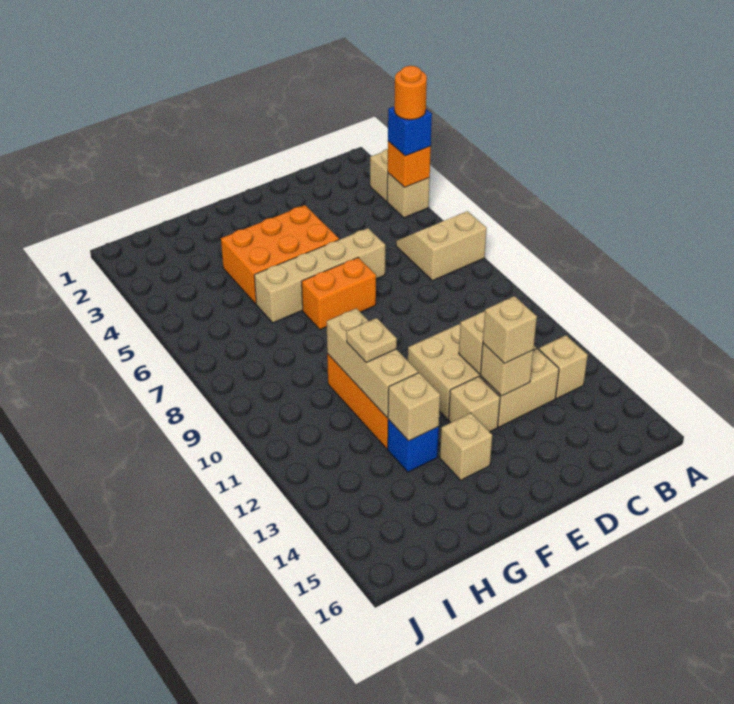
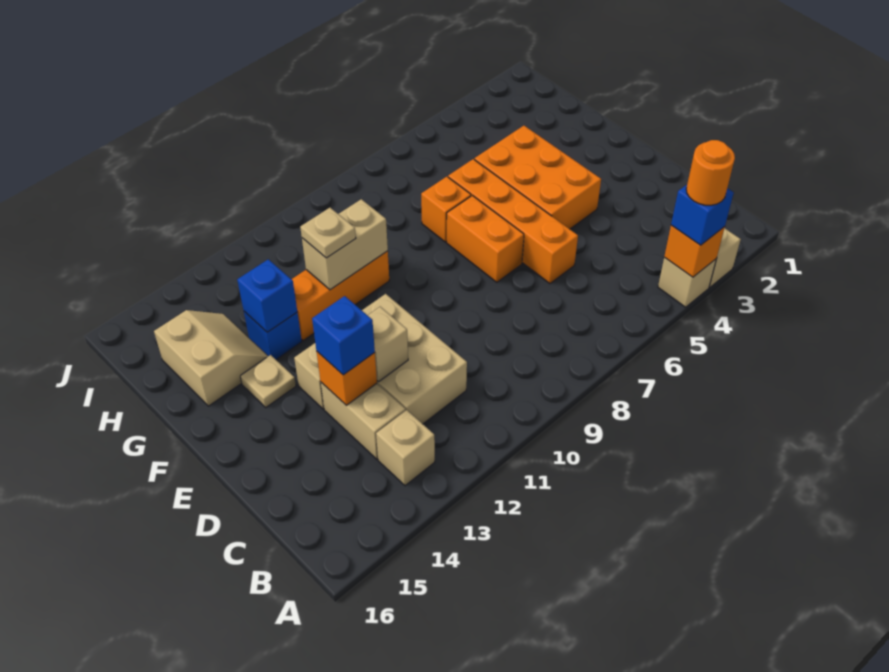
tan slope A6:B7 level 1 top 7 -> tan slope G14:H15 level 1 top 15
tan brick D6:G6 level 1 -> orange brick D6:G6 level 1
tan brick D13 level 2 -> orange brick D13 level 2
tan brick D13 level 3 -> blue brick D13 level 3
tan brick F14 level 1 -> tan plate F14 level 1
none -> orange brick G7 level 1
tan brick G10:G12 level 2 -> tan brick G10:G11 level 2
tan brick G13 level 2 -> blue brick G13 level 2

